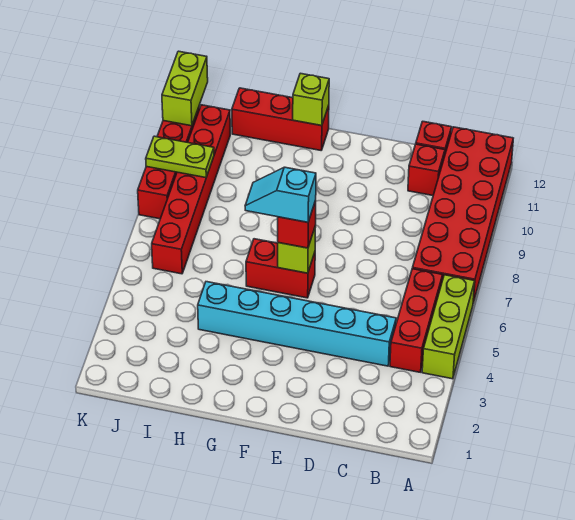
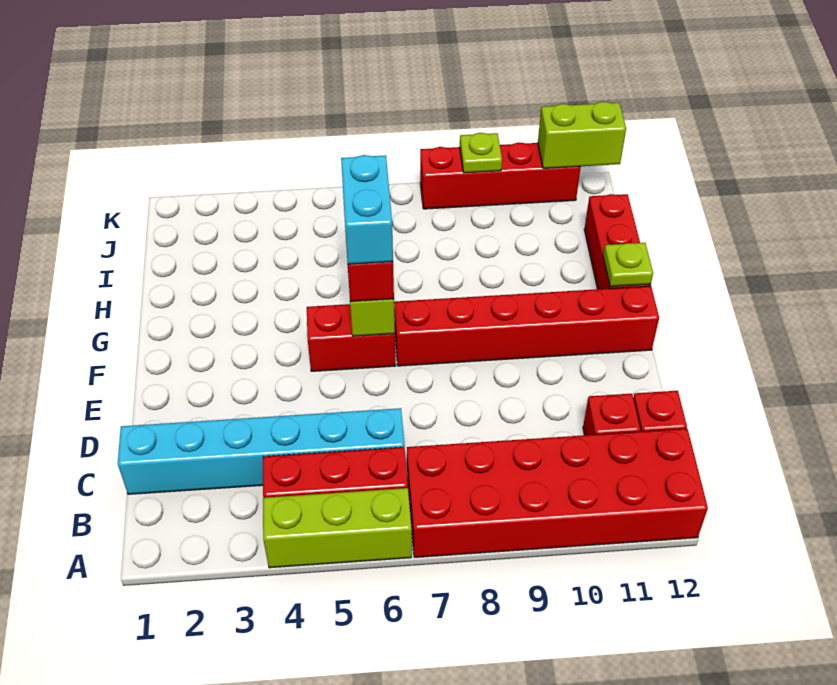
cyan brick C4:H4 level 1 -> cyan brick C1:C6 level 1
red brick F6:G6 level 1 -> red brick F5:F6 level 1
cyan slope F6:G6 level 4 top F -> cyan brick F6:G6 level 4
lime brick G12 level 2 -> lime plate G12 level 2
red brick J6:J11 level 1 -> red brick F7:F12 level 1
lime plate J9:K9 level 2 -> lime plate K9 level 2

